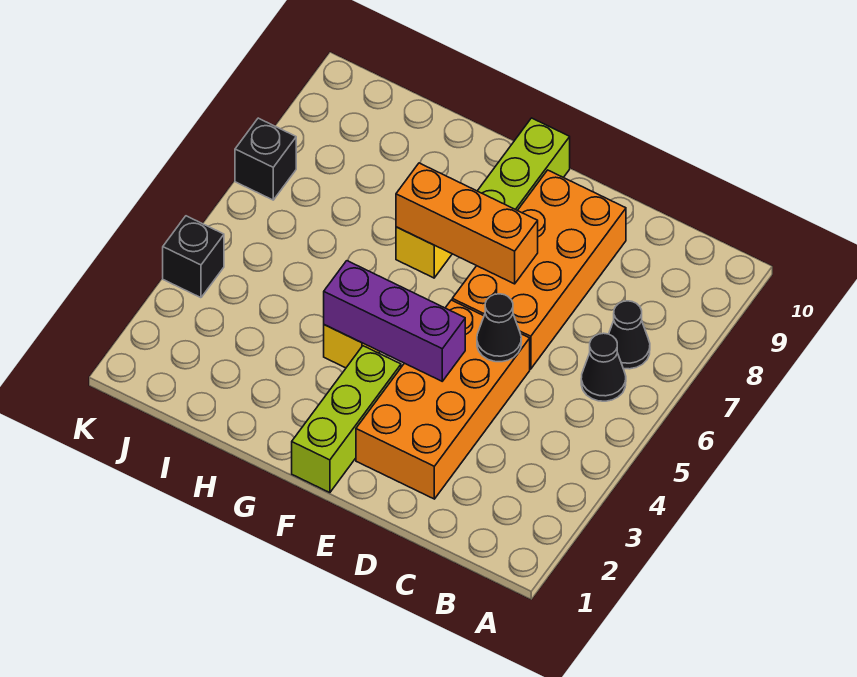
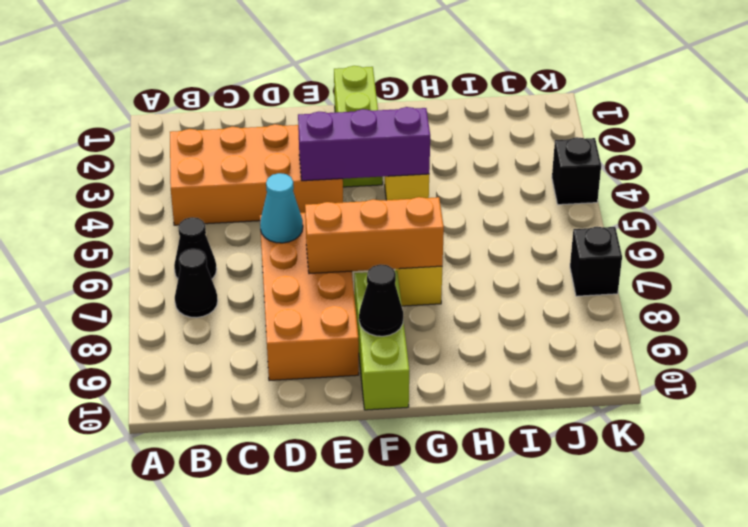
orange brick D2:E5 level 1 -> orange brick B3:E4 level 1
black cone D5 level 2 -> black cone F9 level 2
none -> cyan cone D6 level 2

